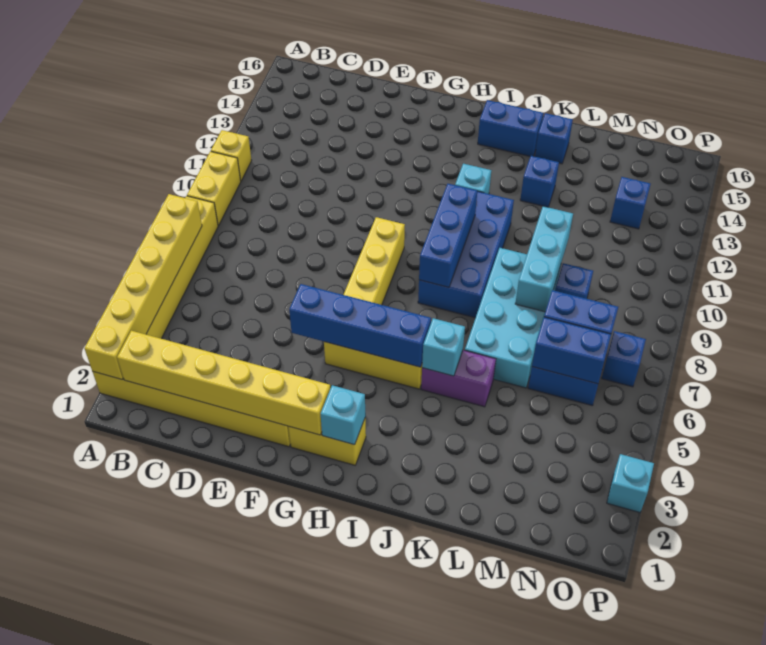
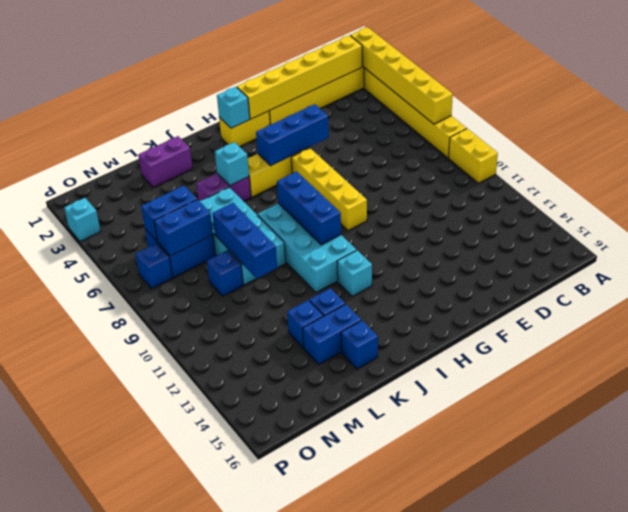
yellow brick A11 level 1 -> none
blue brick F5:I5 level 2 -> blue brick F5:H5 level 2
blue brick I8:J11 level 1 -> cyan brick I8:J11 level 1
blue brick I15:J15 level 1 -> blue brick K14:L14 level 1
none -> purple brick K2:L2 level 1
cyan brick L8:L10 level 2 -> blue brick L8:L10 level 2
blue brick N13 level 1 -> blue brick L13 level 1

